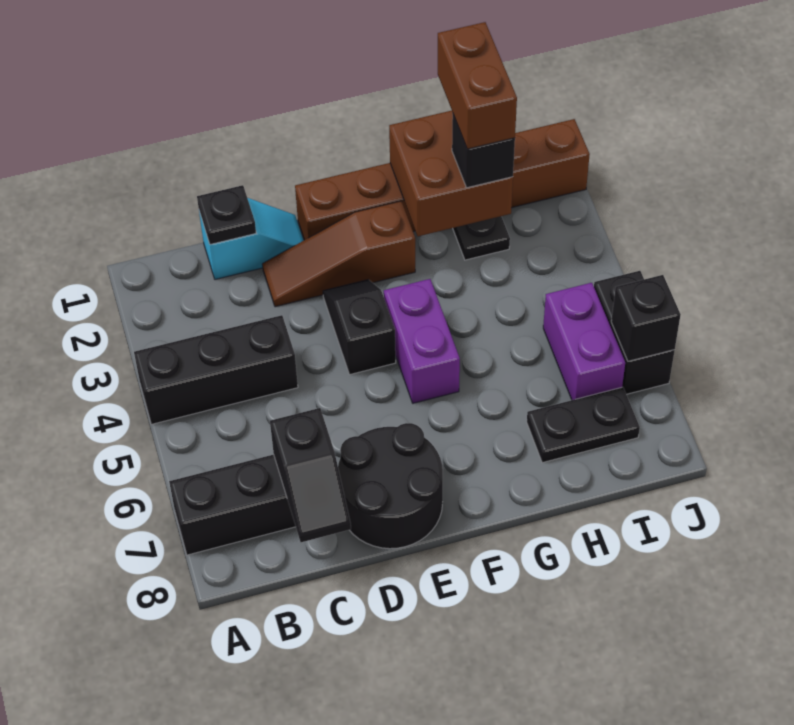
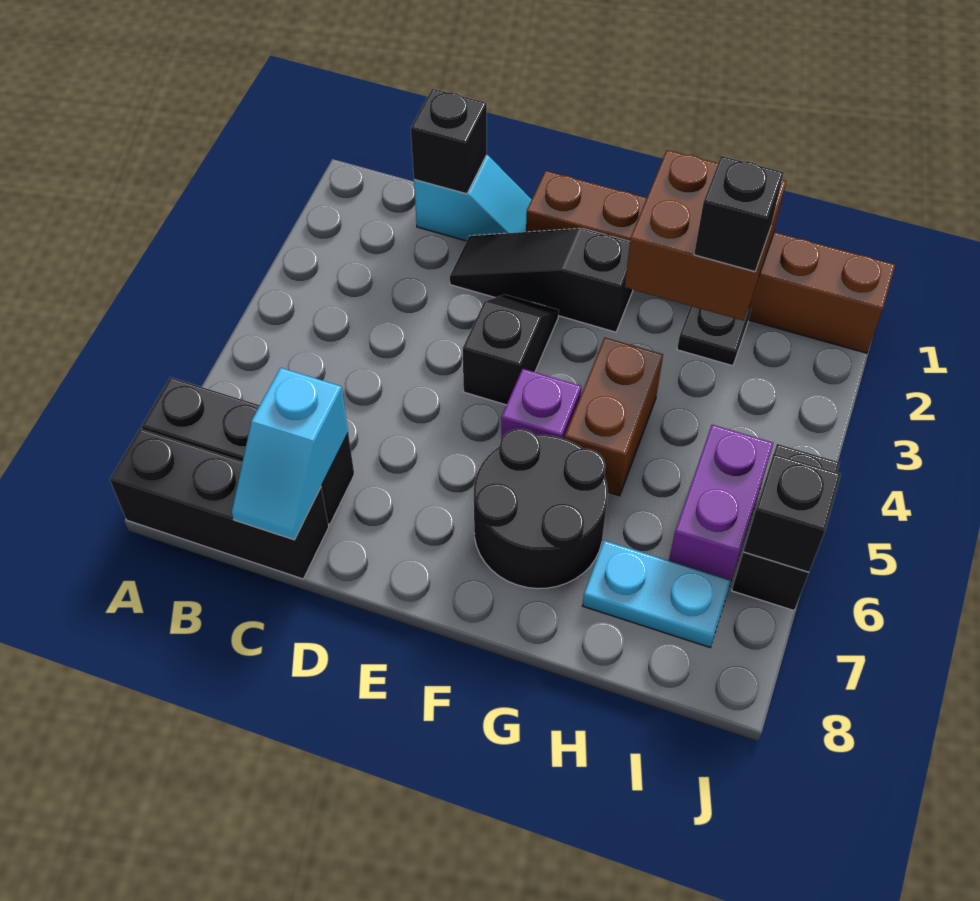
black brick A4:C4 level 1 -> black brick A8:C8 level 1
black plate C1 level 2 -> black brick C1 level 2
black slope C7:C8 level 2 top 7 -> cyan slope C7:C8 level 2 top 7
brown slope D2:F2 level 1 top F -> black slope D2:F2 level 1 top F
black round brick D7:E8 level 1 -> black round brick F6:G7 level 1
purple brick F4:F5 level 1 -> purple brick F5 level 1
brown brick H1:H2 level 4 -> brown brick G4:G5 level 1
black plate H7:I7 level 1 -> cyan plate H7:I7 level 1

